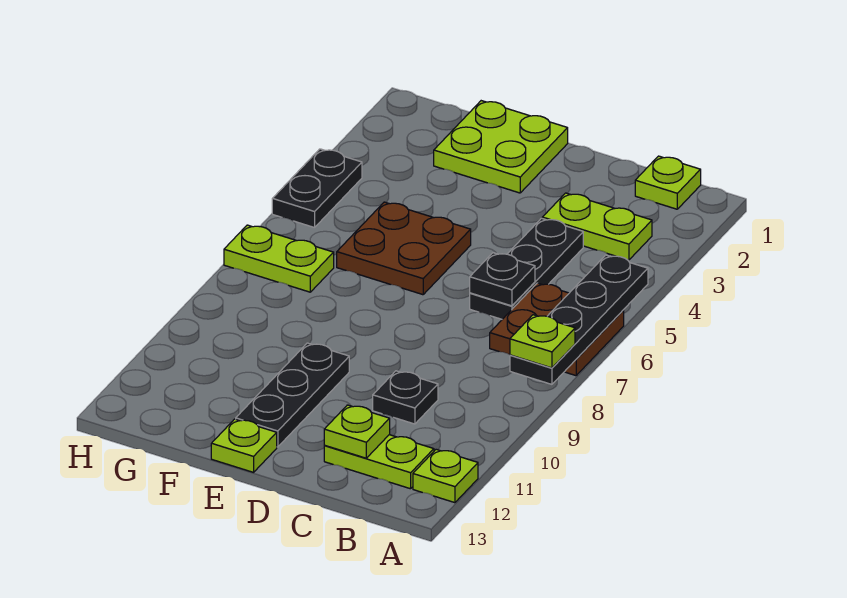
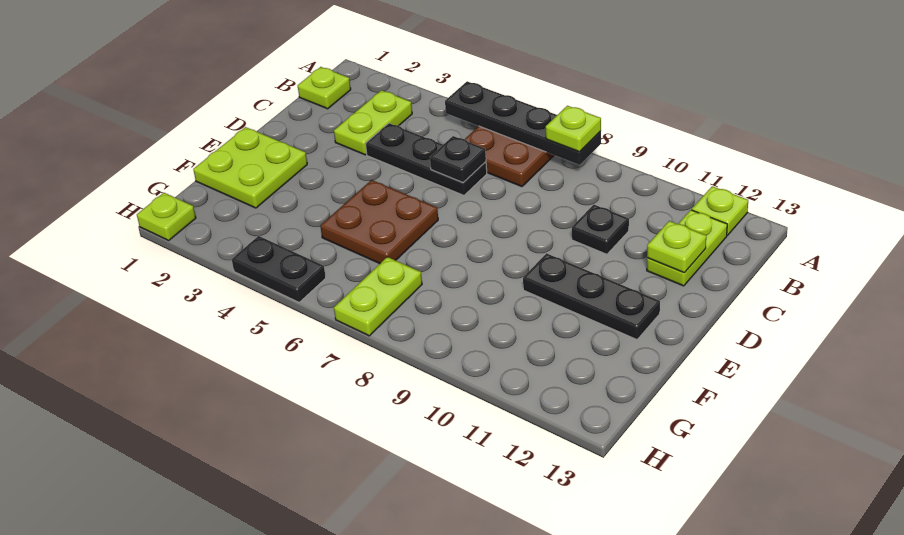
lime plate E13 level 1 -> lime plate H1 level 1

